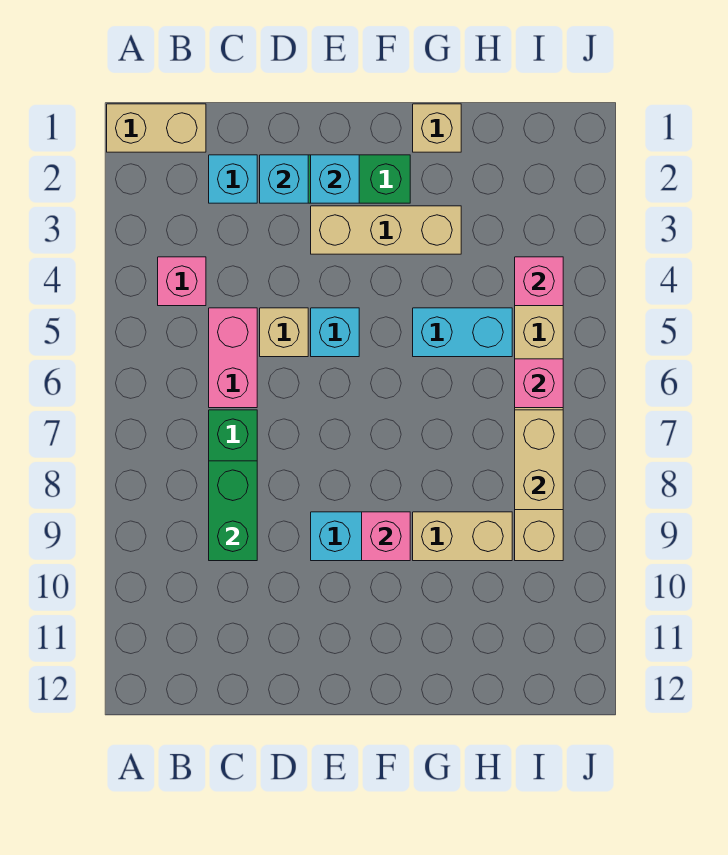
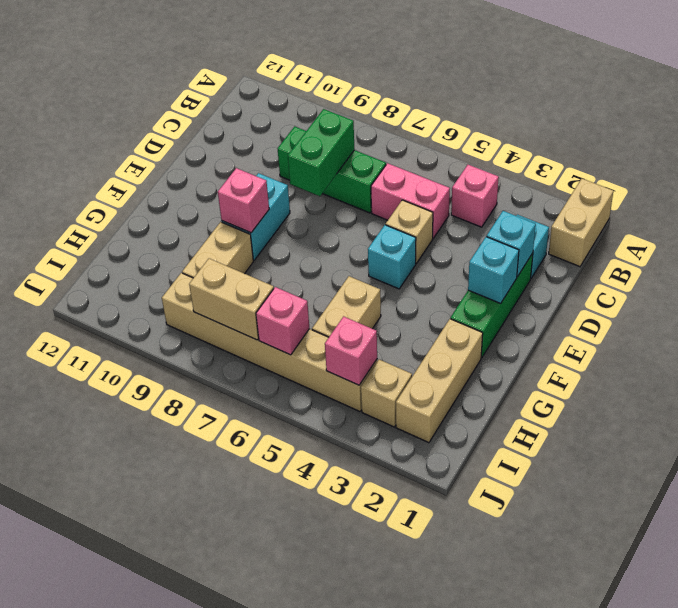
green brick C8:C9 level 2 -> green brick C8:D8 level 2
tan brick E3:G3 level 1 -> tan brick G2:I2 level 1
tan brick G1 level 1 -> tan brick I3 level 1
cyan brick G5:H5 level 1 -> tan brick G5:H5 level 1

